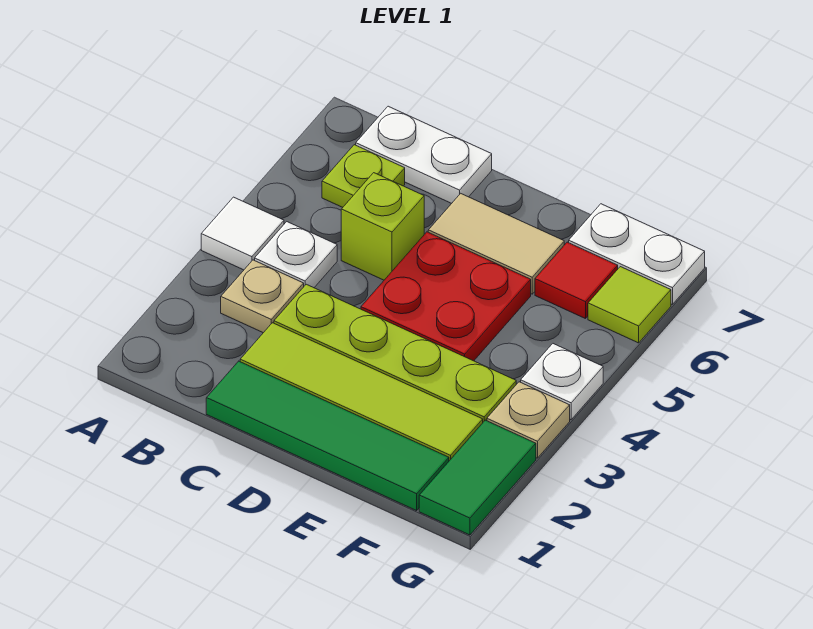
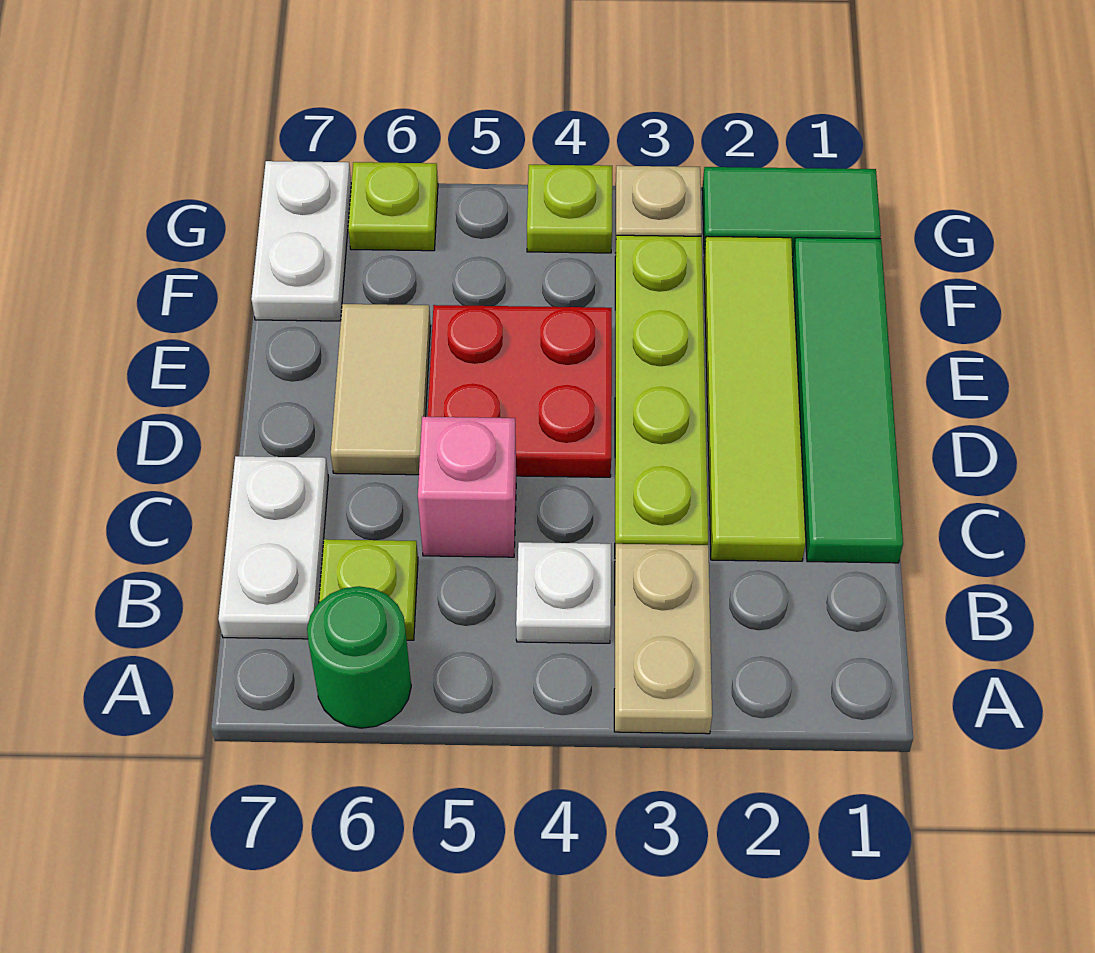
white tile A4 level 1 -> none
none -> green round brick A6 level 1
tan plate B3 level 1 -> tan plate A3:B3 level 1
lime brick C5 level 1 -> pink brick C5 level 1
red tile F6 level 1 -> none
white plate G4 level 1 -> lime plate G4 level 1
lime tile G6 level 1 -> lime plate G6 level 1

